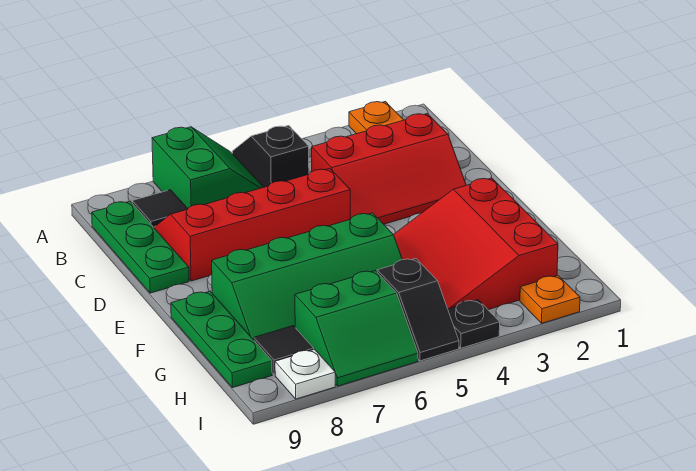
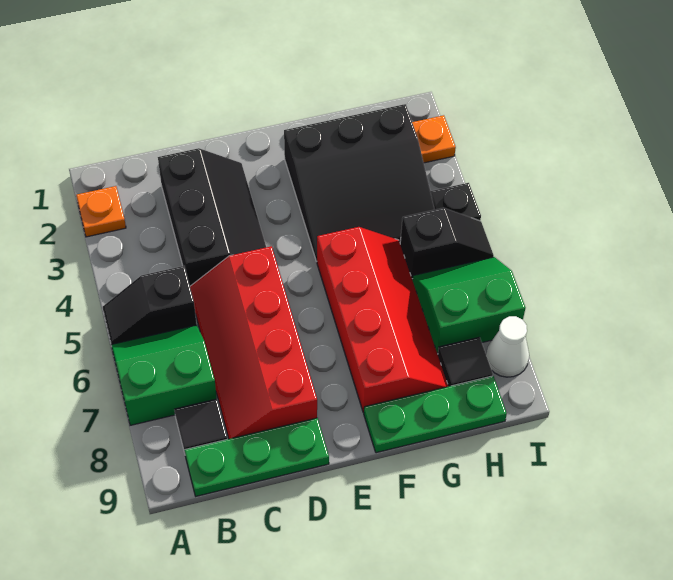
red slope C2:D4 level 1 top C -> black slope C2:D4 level 1 top C
red slope F2:H4 level 1 top 2 -> black slope F2:H4 level 1 top 2
green slope F5:G8 level 1 top F -> red slope F5:G8 level 1 top F
green slope H6:I7 level 1 top H -> green slope H6:I7 level 1 top 7
white plate I8 level 1 -> white cone I8 level 1

